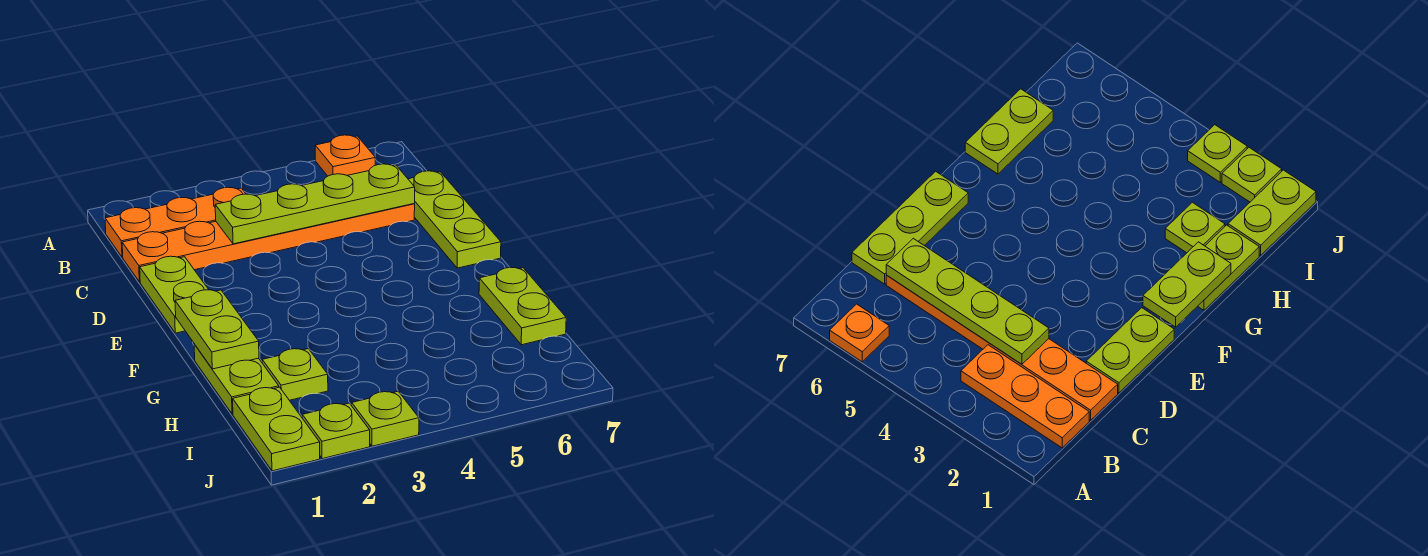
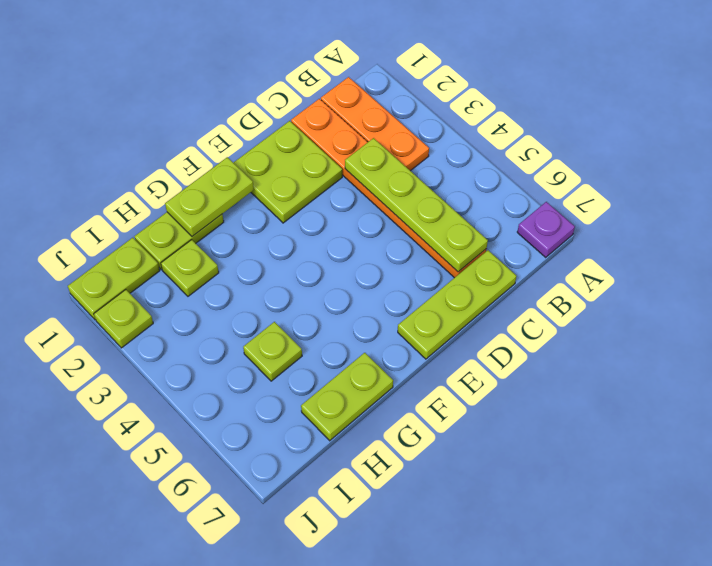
orange plate A6 level 1 -> none
none -> purple plate A7 level 1
lime plate D1:E1 level 1 -> lime plate D1:E2 level 1
lime plate J3 level 1 -> lime plate H5 level 1

